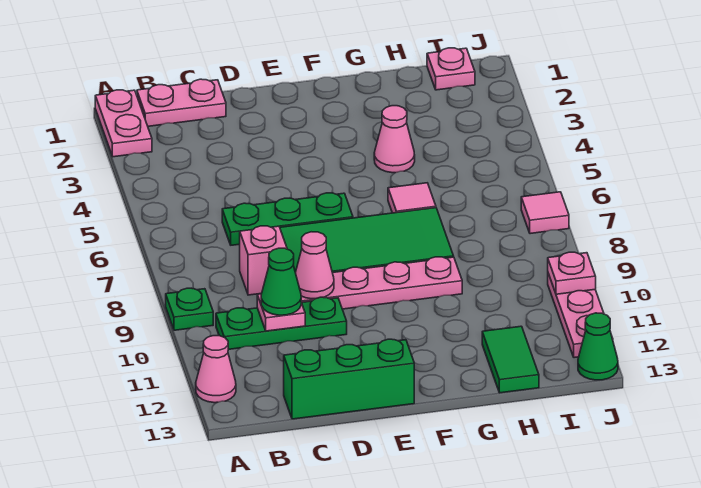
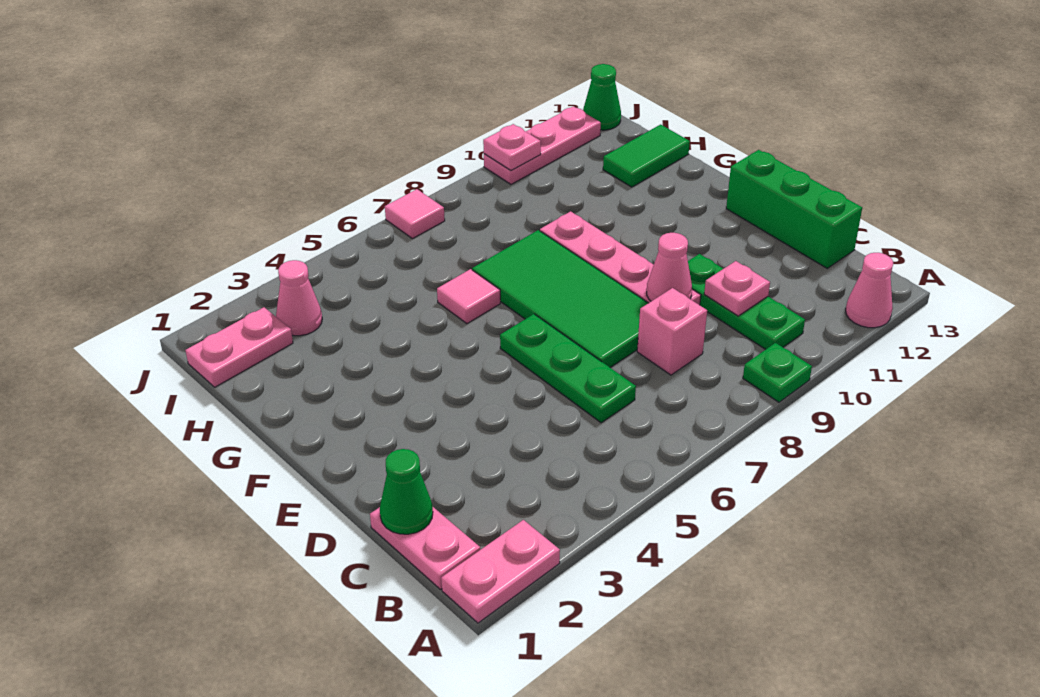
green cone C10 level 3 -> green cone C1 level 2
pink cone G4 level 1 -> pink cone I3 level 1
pink plate I1 level 1 -> pink plate I1:I2 level 1

